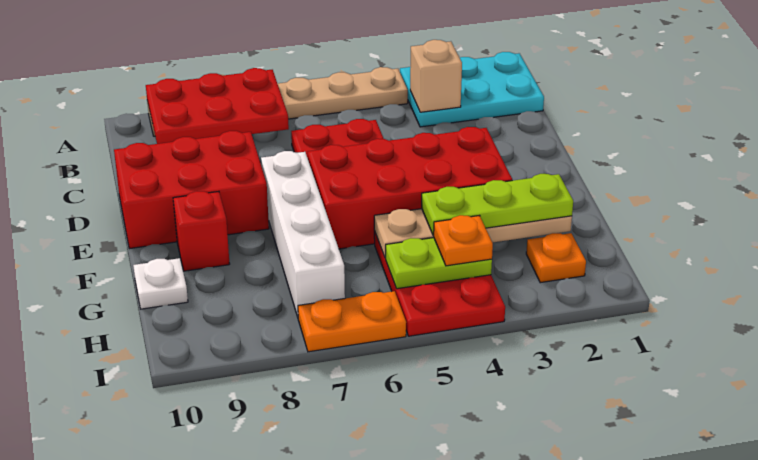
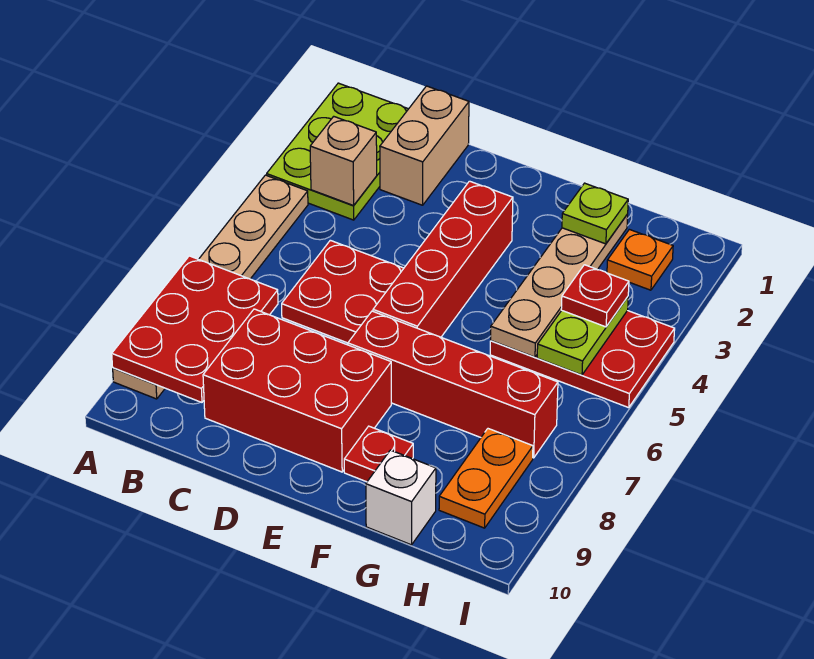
cyan plate A1:B3 level 1 -> lime plate A1:B3 level 1
none -> tan brick C1:C2 level 1
red brick D8:E10 level 1 -> red brick C8:E9 level 1
red brick E3:F6 level 1 -> red brick E3:E6 level 1
white brick E7:H7 level 1 -> red brick E7:H7 level 1
red brick F9 level 1 -> red plate F9 level 1
lime plate G2:G4 level 3 -> lime plate G2 level 3
white plate G10 level 1 -> white brick G10 level 1
orange plate H4 level 3 -> red plate H4 level 3
orange plate I6:I7 level 1 -> orange plate H8:H9 level 1

